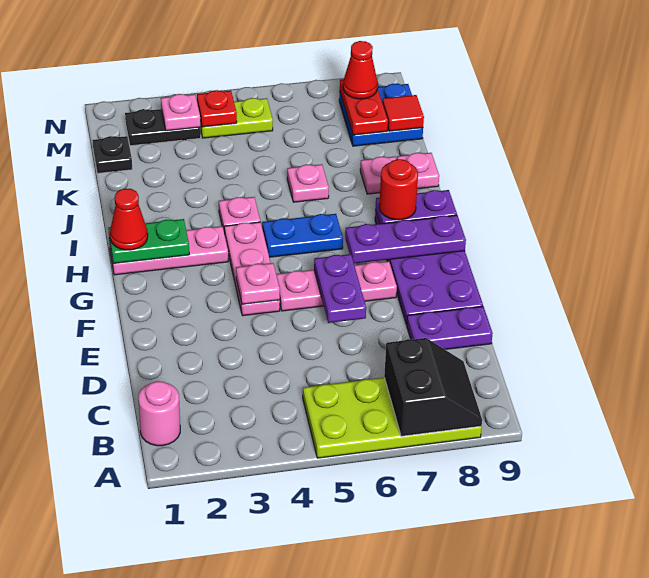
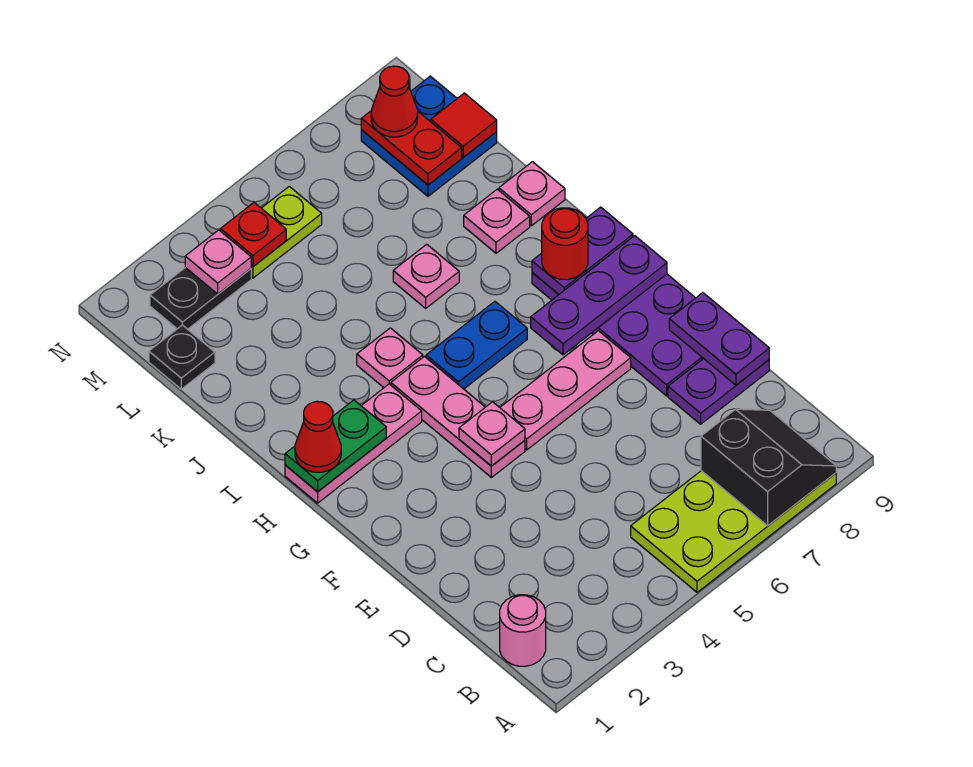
purple plate E6:F6 level 2 -> purple plate D9:E9 level 2

